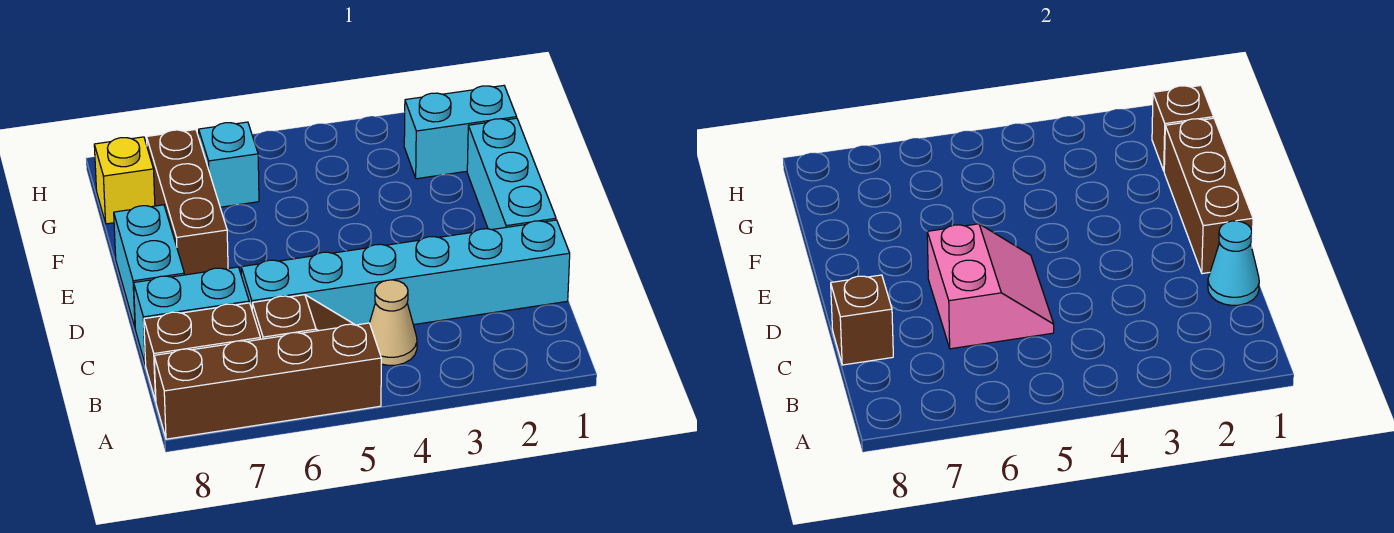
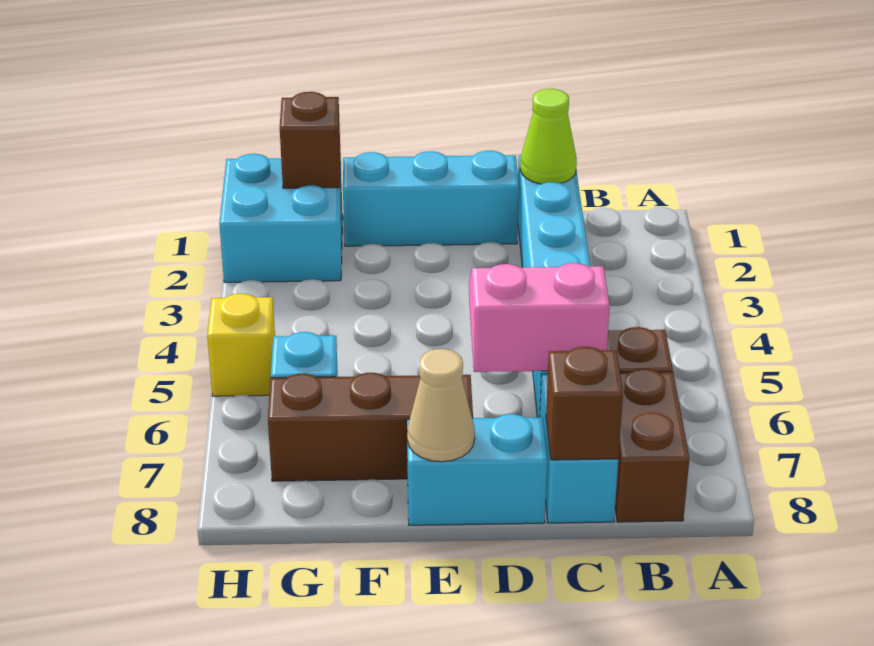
brown brick A5:A8 level 1 -> none
tan cone B4 level 1 -> tan cone E8 level 2
cyan cone C1 level 2 -> lime cone C1 level 2
brown brick D1:F1 level 2 -> none
cyan brick G1:G2 level 1 -> cyan brick G1:H2 level 1
yellow brick G8 level 1 -> yellow brick H5 level 1

